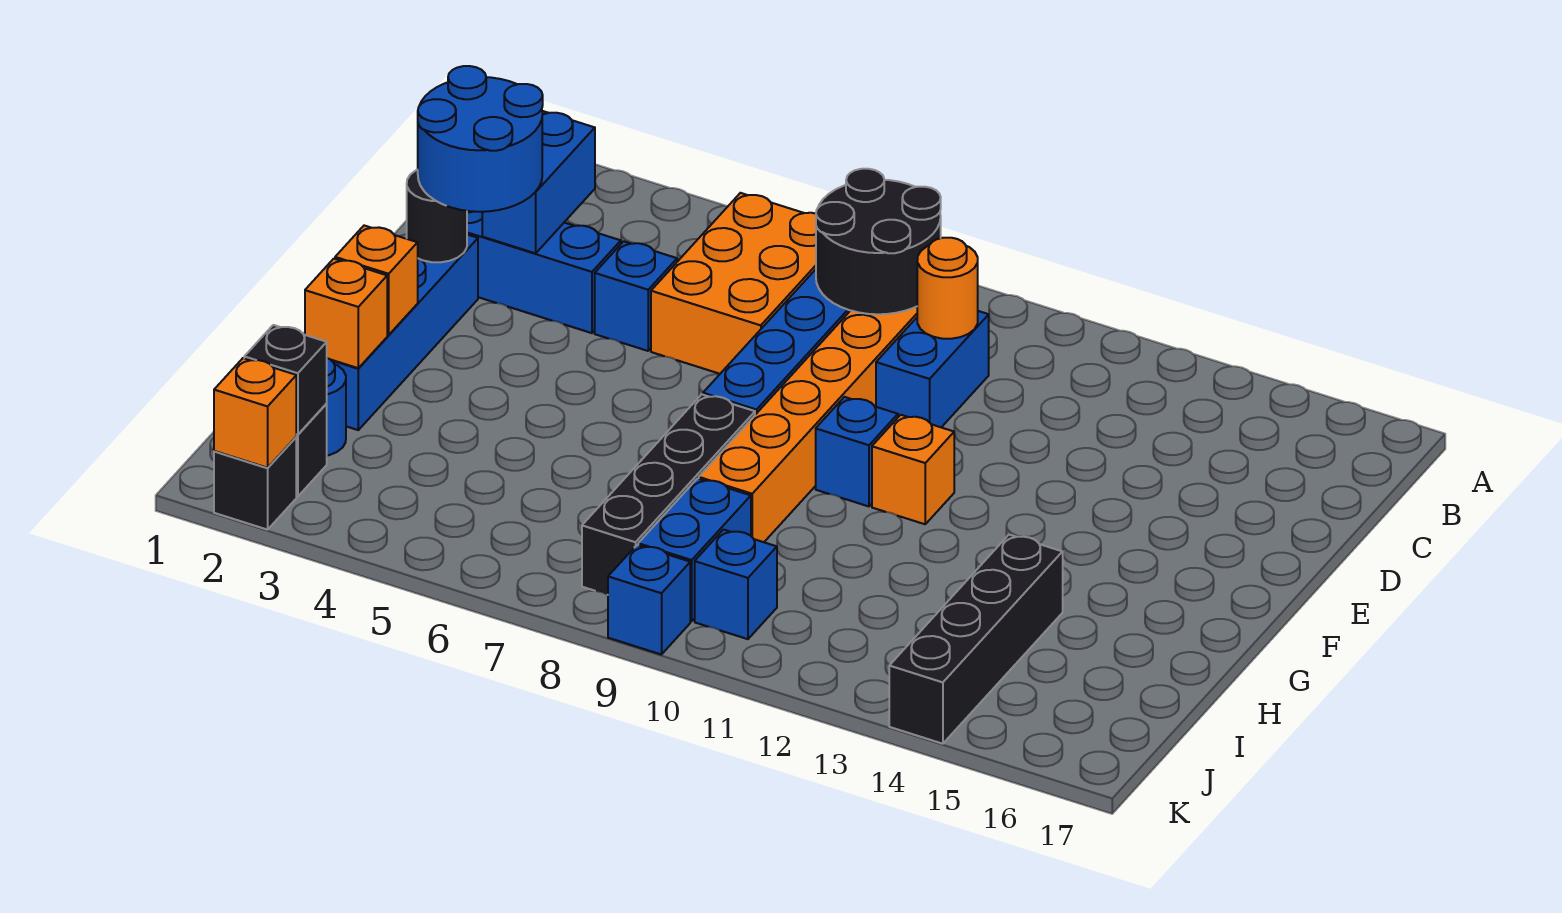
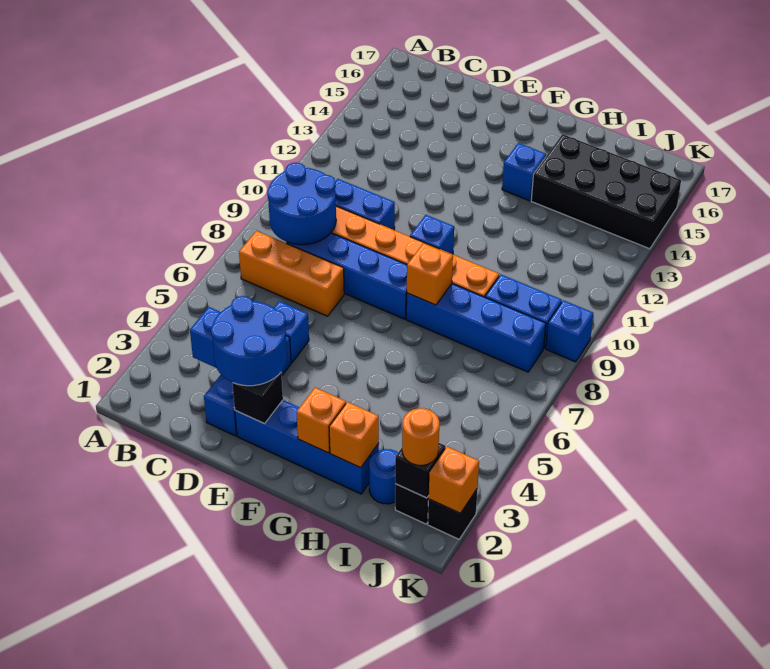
orange brick B6:D7 level 1 -> orange brick B7:D7 level 1
black round brick B8:C9 level 2 -> blue round brick B8:C9 level 2
orange round brick C10 level 2 -> orange round brick J2 level 3
black round brick E2 level 2 -> black brick E2 level 2
orange brick F11 level 1 -> orange brick G8 level 2
black brick G8:J8 level 1 -> blue brick G8:J8 level 1
black brick H14:K14 level 1 -> black brick H14:K15 level 1
blue brick J10 level 1 -> blue brick G14 level 1

